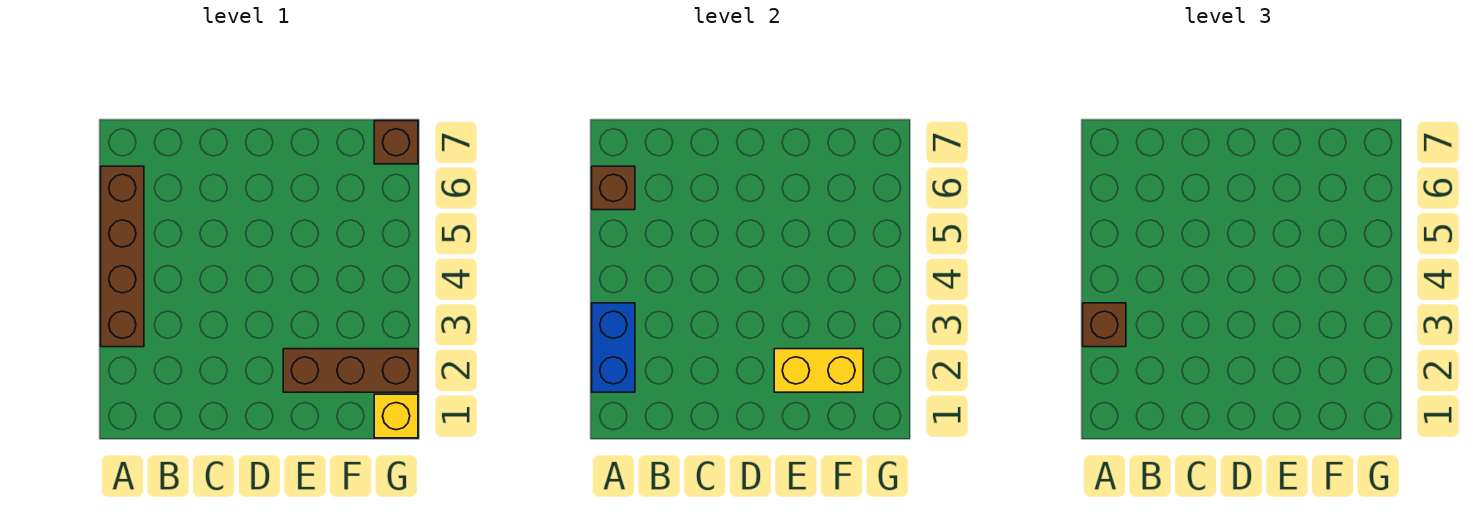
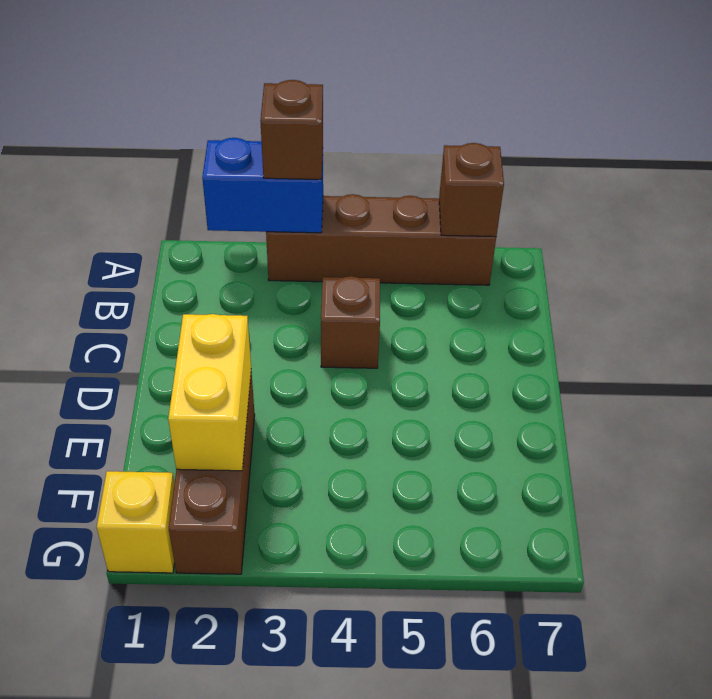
brown brick G7 level 1 -> brown brick C4 level 1

